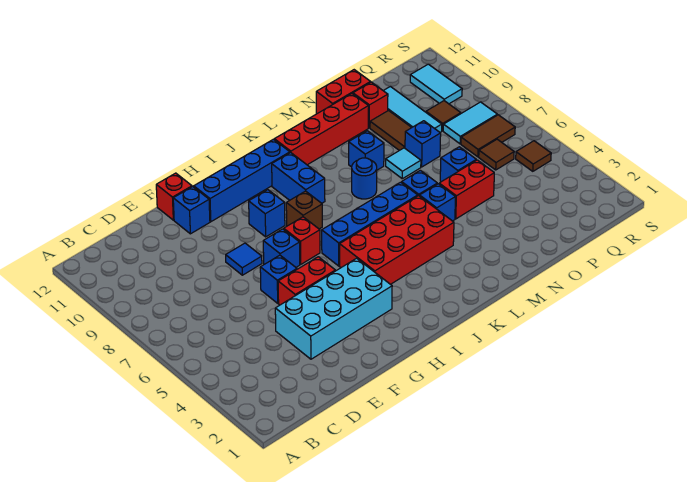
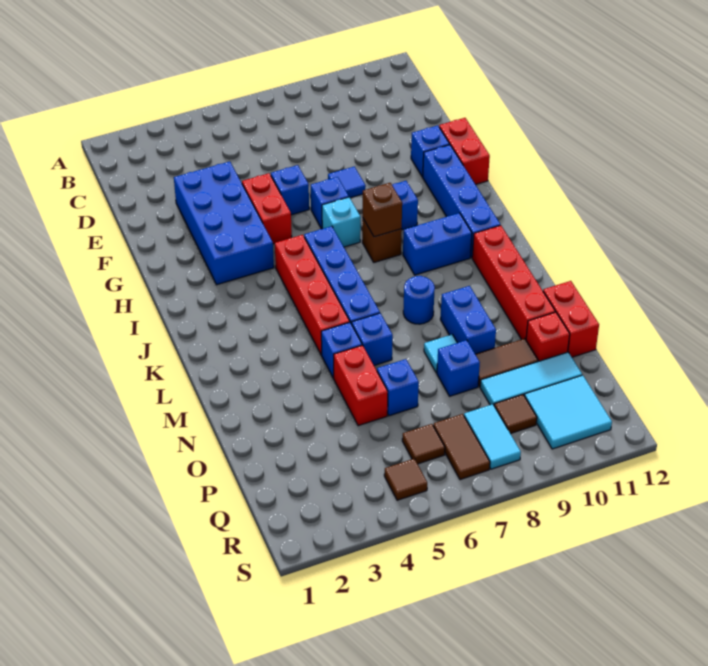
cyan brick E3:H4 level 1 -> blue brick E3:H4 level 1
red brick F12 level 1 -> red brick F12:G12 level 1
red brick H7 level 1 -> cyan brick H7 level 1
red brick I4:L5 level 1 -> red brick I5:L5 level 1
none -> brown brick I8 level 2
blue brick M9 level 1 -> blue brick M9:N9 level 1
cyan tile R10:R11 level 1 -> cyan tile Q10:R11 level 1

